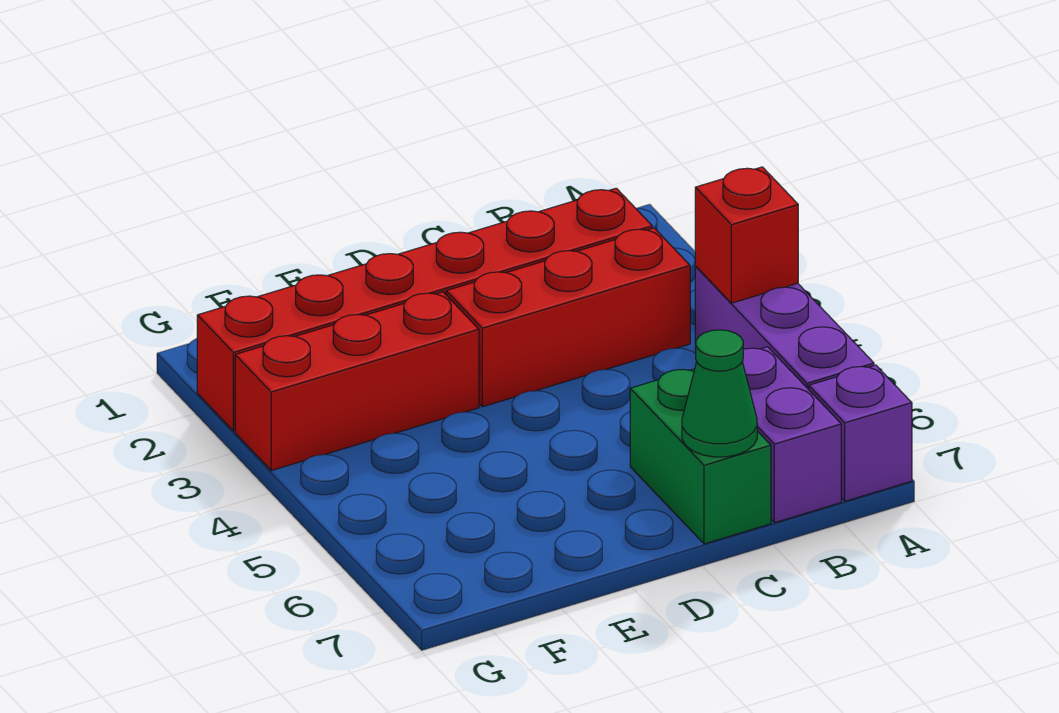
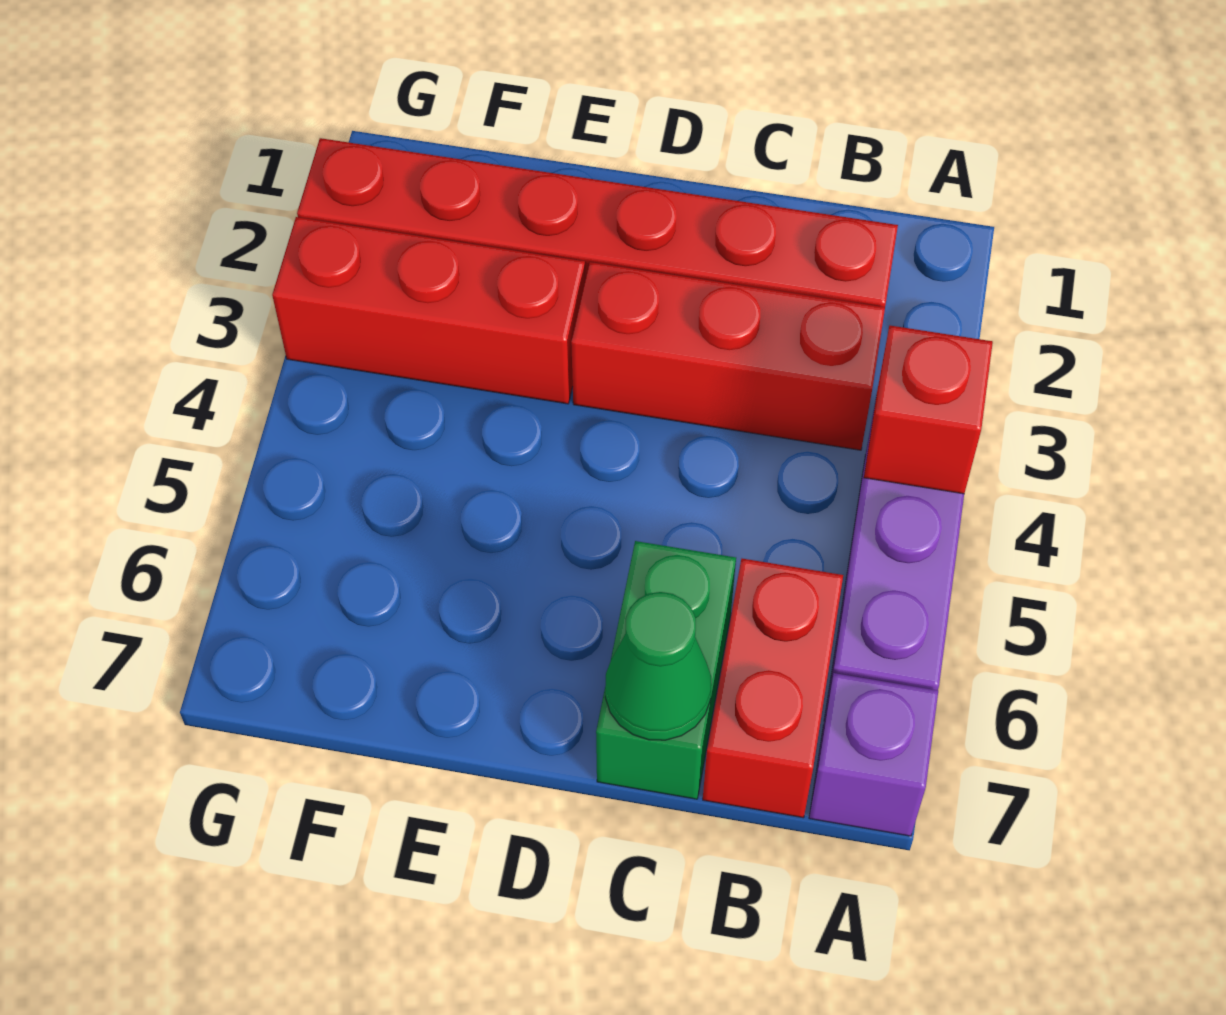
purple brick B6:B7 level 1 -> red brick B6:B7 level 1

